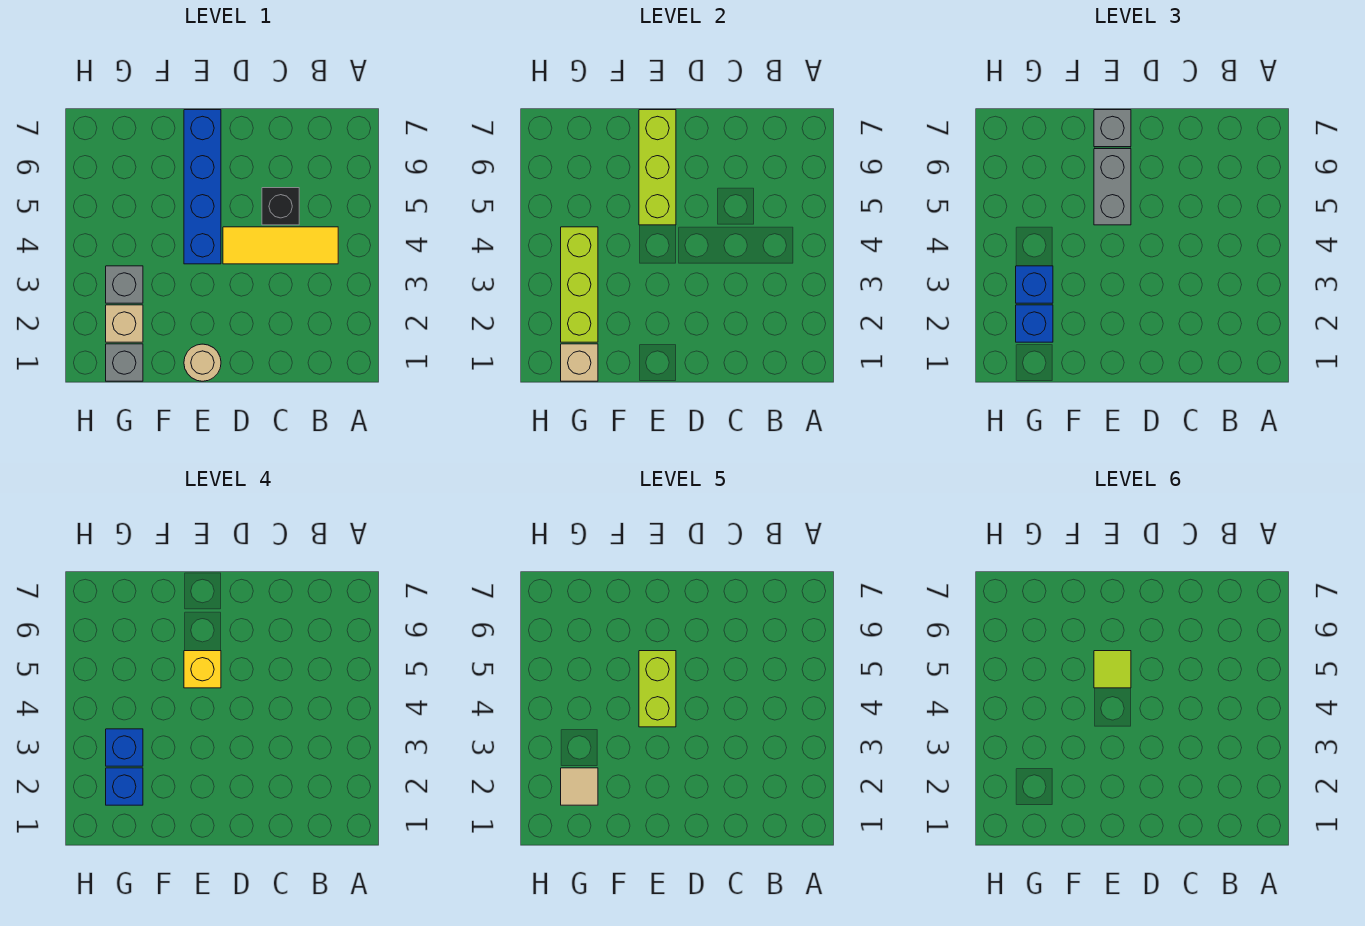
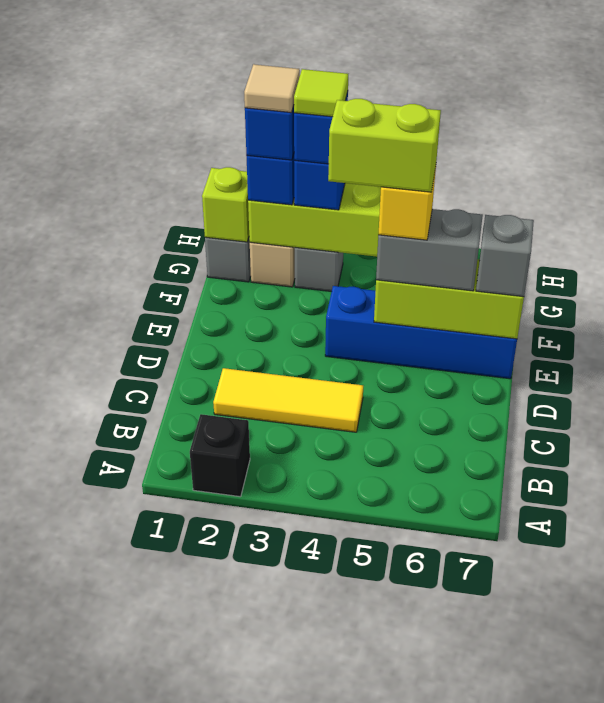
yellow tile B4:D4 level 1 -> yellow tile C2:C4 level 1
black brick C5 level 1 -> black brick A2 level 1
tan round brick E1 level 1 -> none
lime tile E5 level 6 -> lime tile G3 level 5
tan brick G1 level 2 -> lime brick G1 level 2

